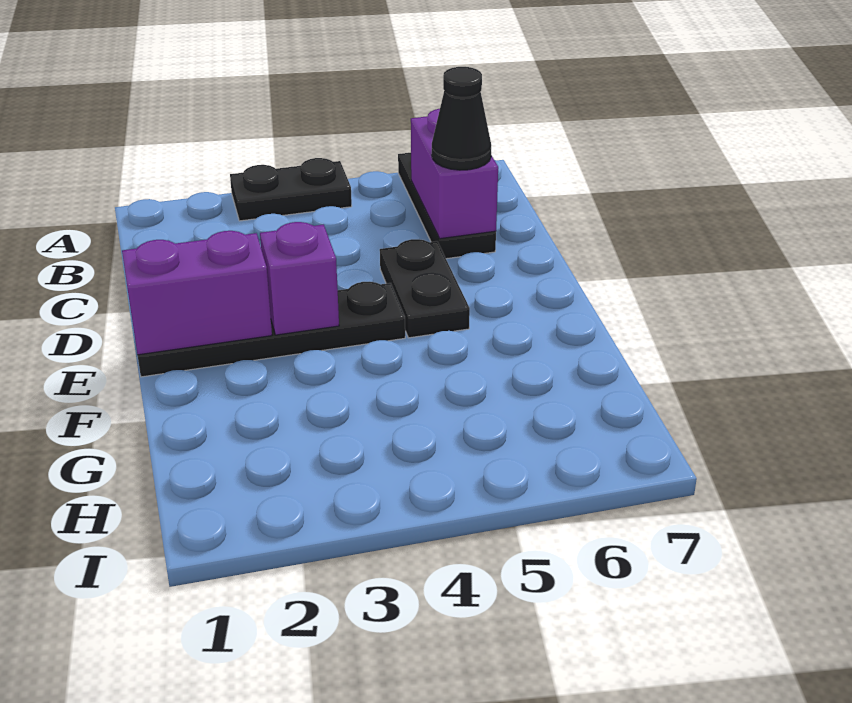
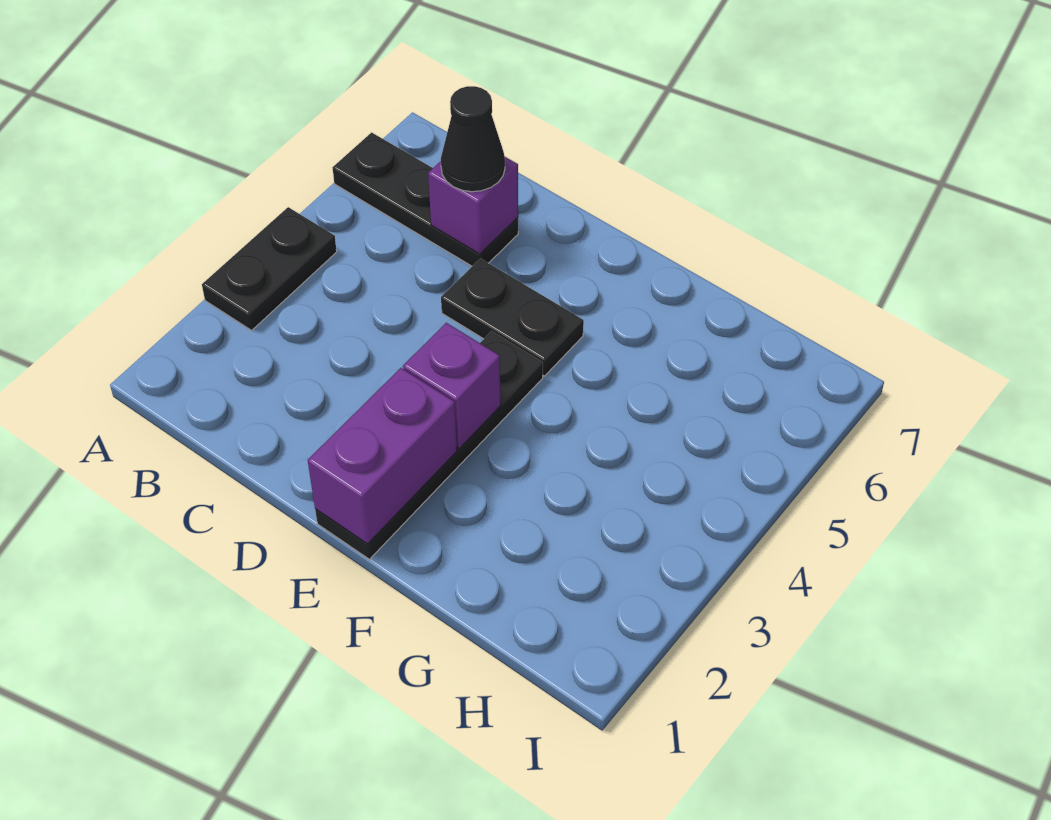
purple brick B6:C6 level 2 -> purple brick C6 level 2

